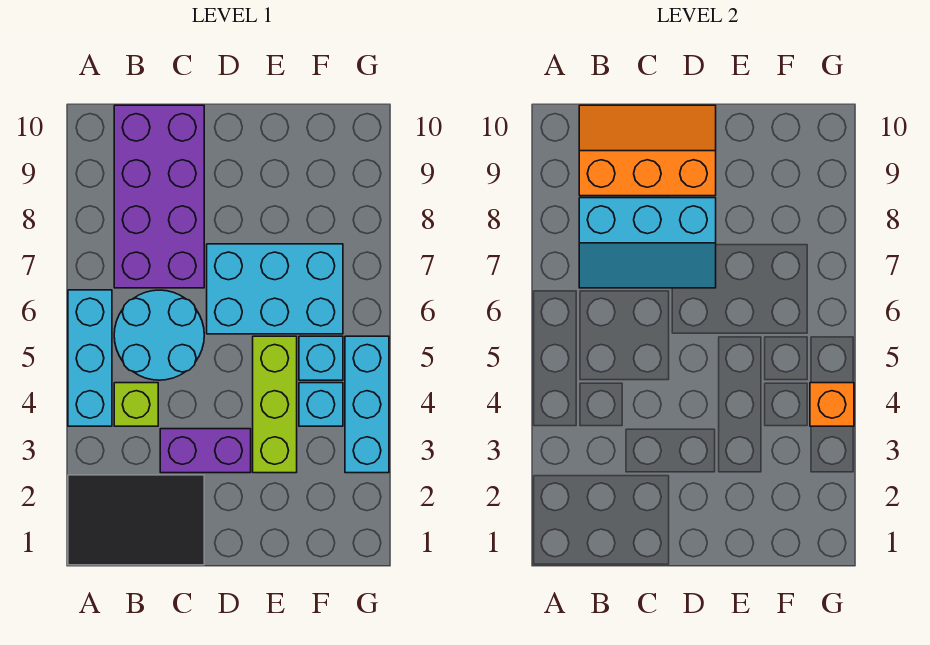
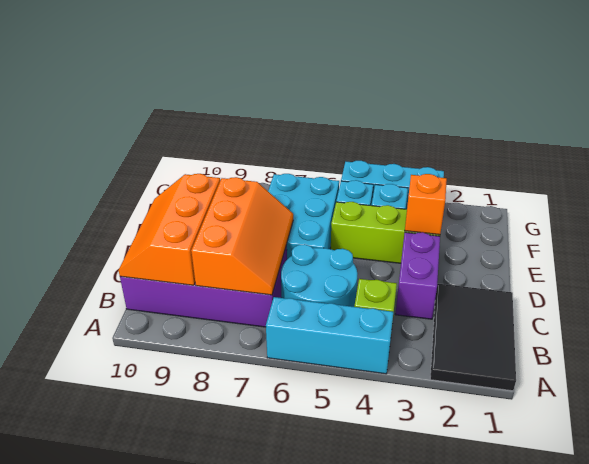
cyan slope B7:D8 level 2 top 8 -> orange slope B7:D8 level 2 top 8
orange brick G4 level 2 -> orange brick E3 level 2

